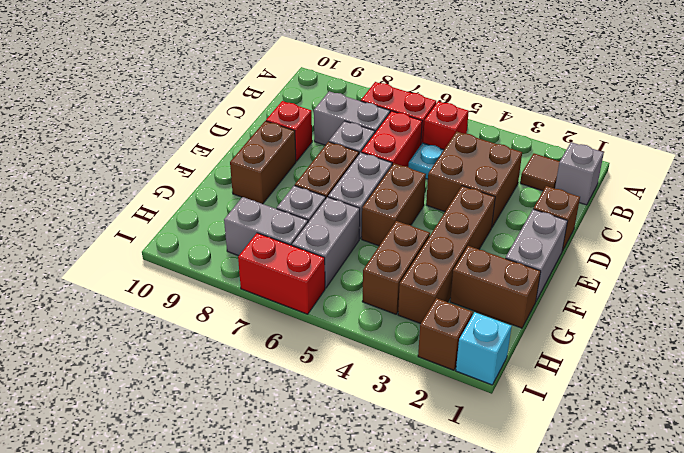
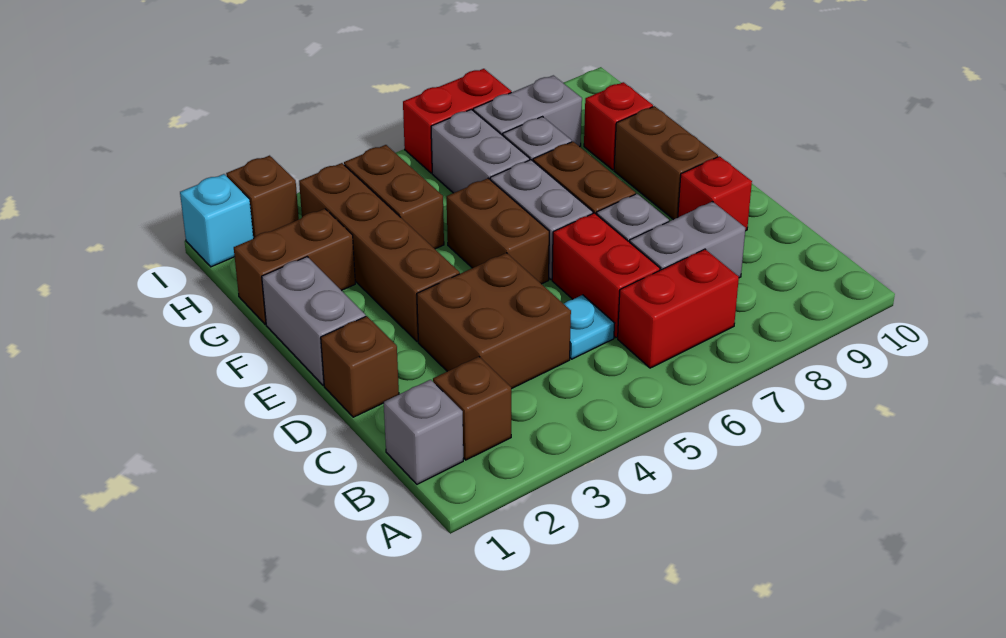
brown tile B2 level 1 -> brown brick B2 level 1
red brick B5 level 1 -> red brick G9 level 1

